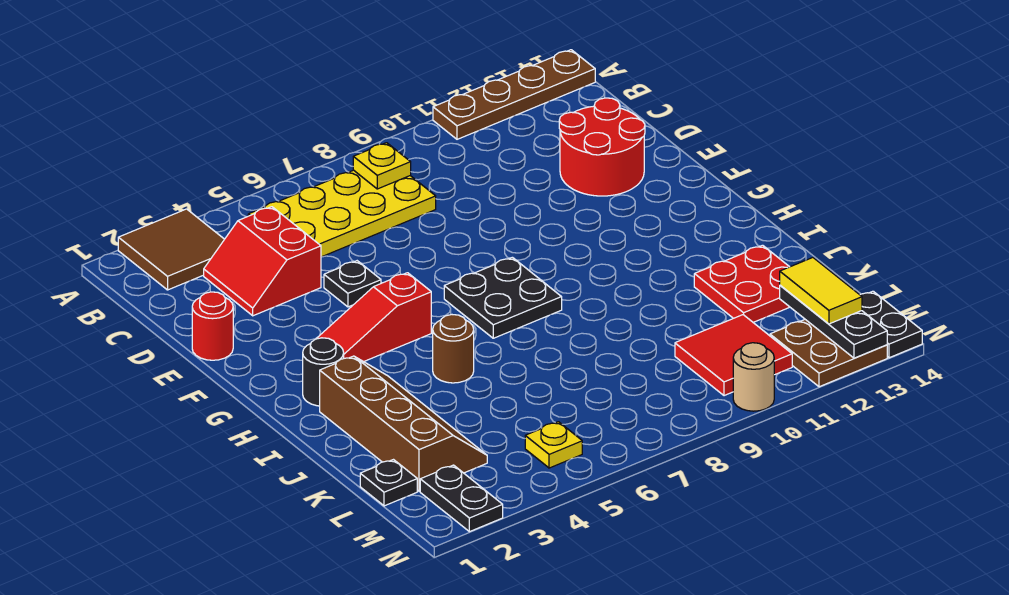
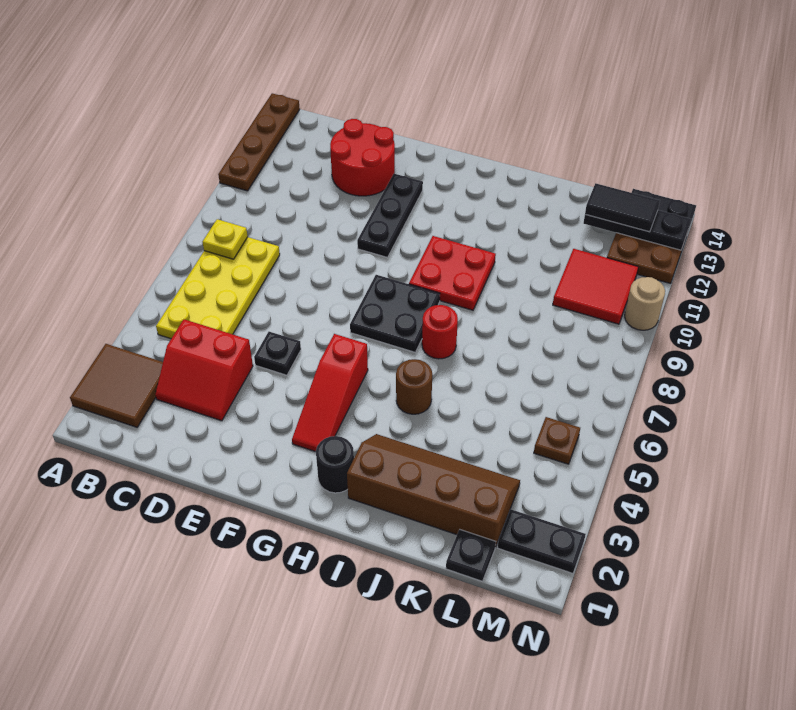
red round brick E1 level 1 -> red round brick I7 level 1
none -> black plate F10:F12 level 1
red plate J12:K13 level 1 -> red plate H9:I10 level 1
yellow tile L13:M13 level 3 -> black tile L13:M13 level 3
yellow plate M5 level 1 -> brown plate M5 level 1

